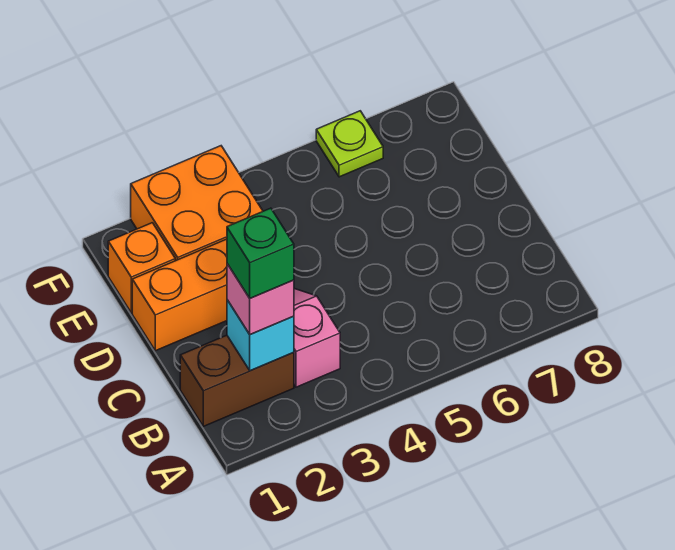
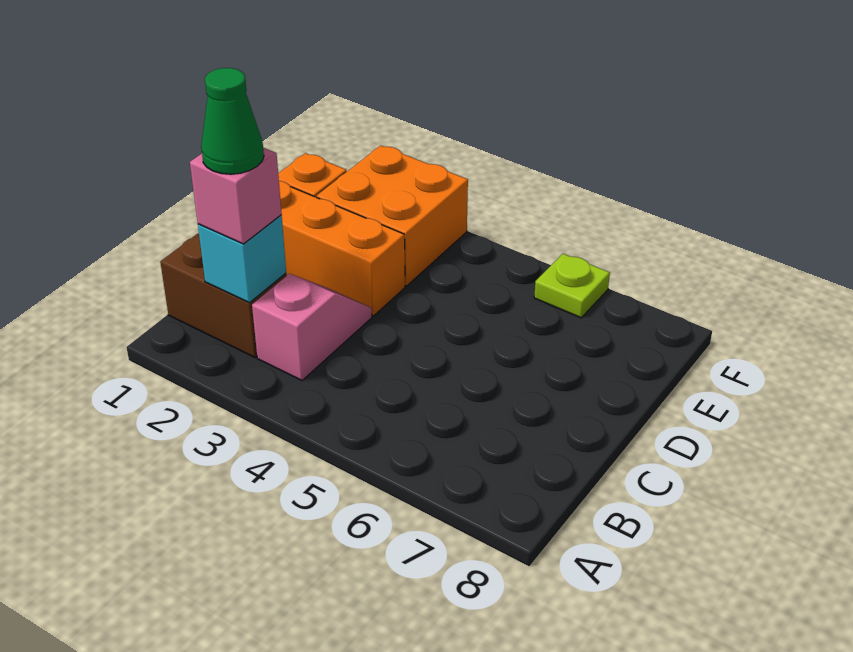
green brick B2 level 4 -> green cone B2 level 4

